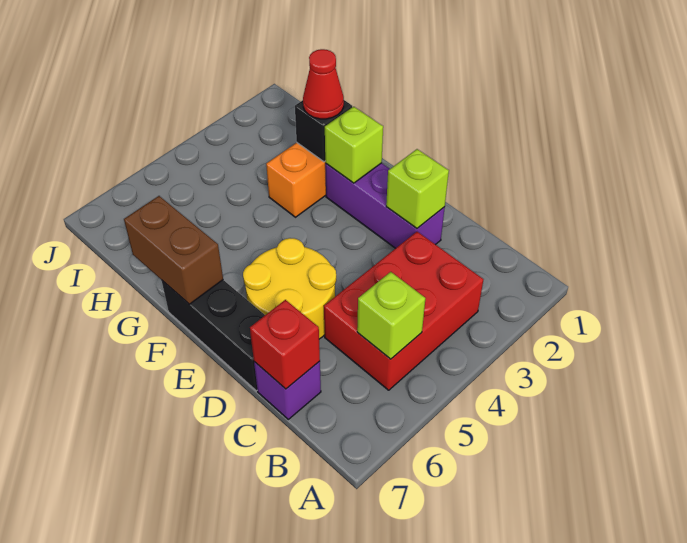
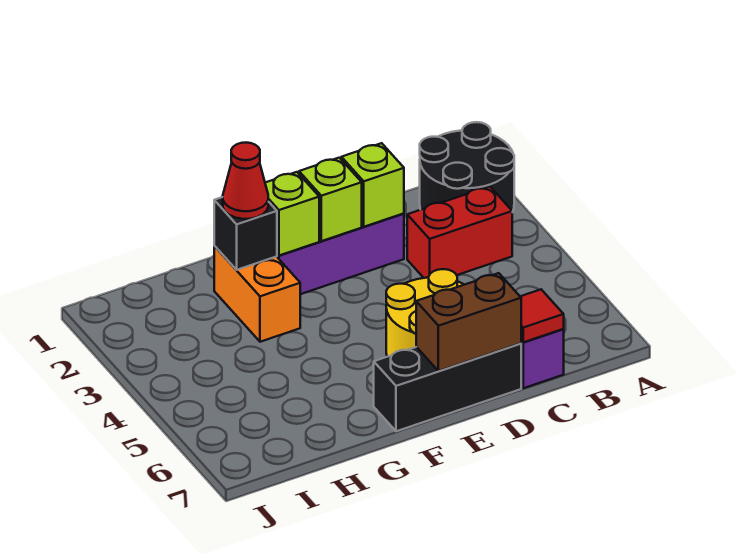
none -> black round brick A1:B2 level 1
red brick B3:C5 level 1 -> red brick B3:C3 level 1
lime brick B5 level 2 -> lime brick E2 level 2
red brick C7 level 2 -> red tile C7 level 2
brown brick F7:G7 level 2 -> brown brick D7:E7 level 2

